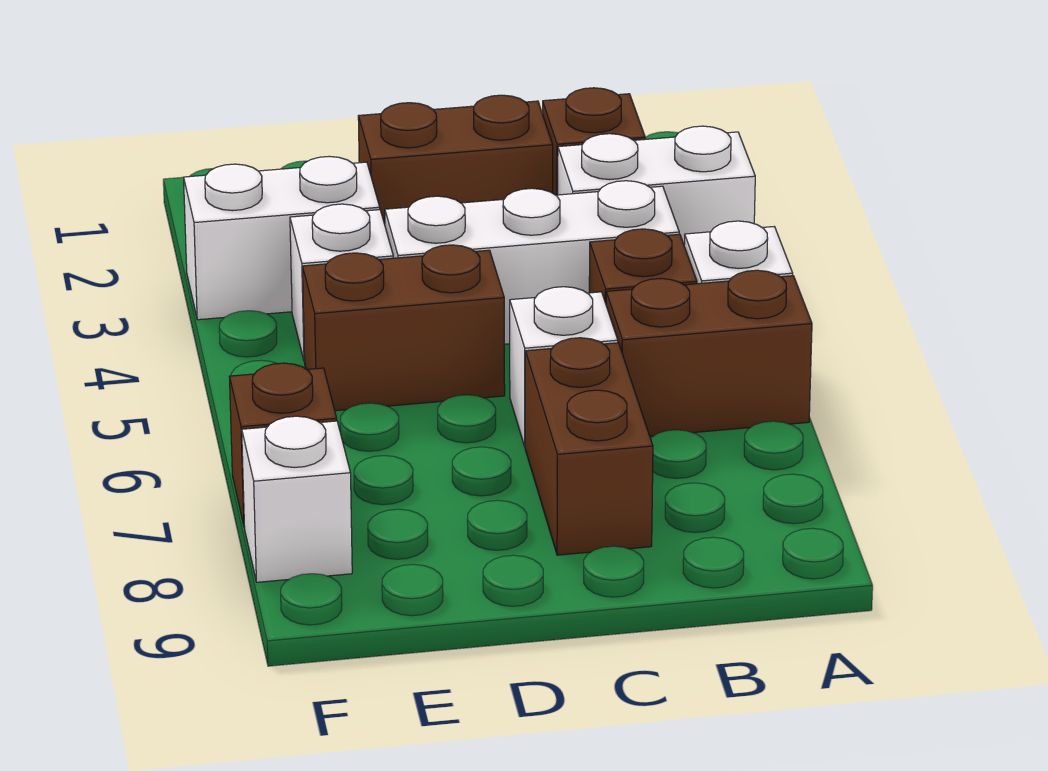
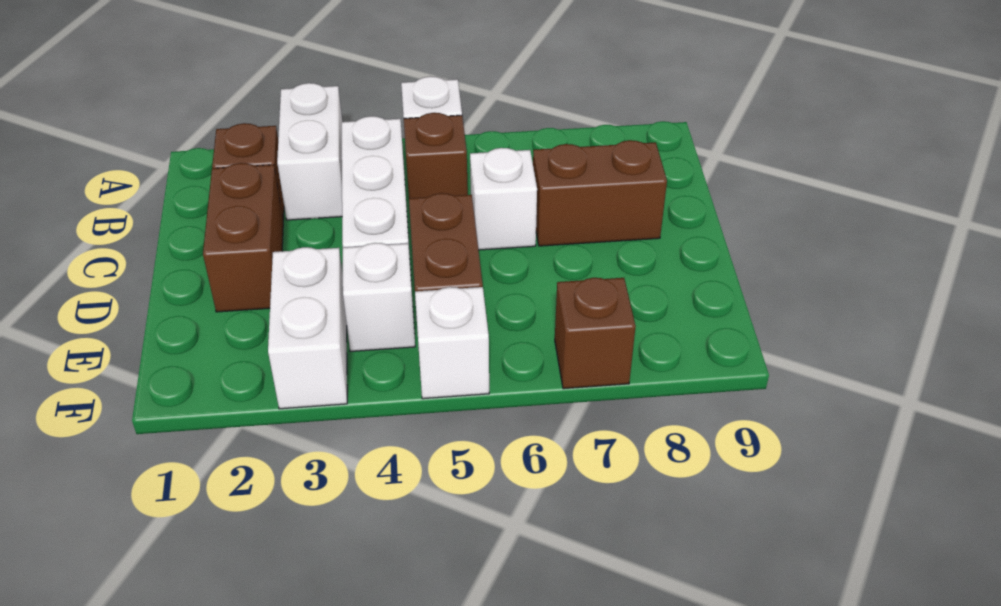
brown brick A6:B6 level 1 -> none
white brick F8 level 1 -> white brick F5 level 1

